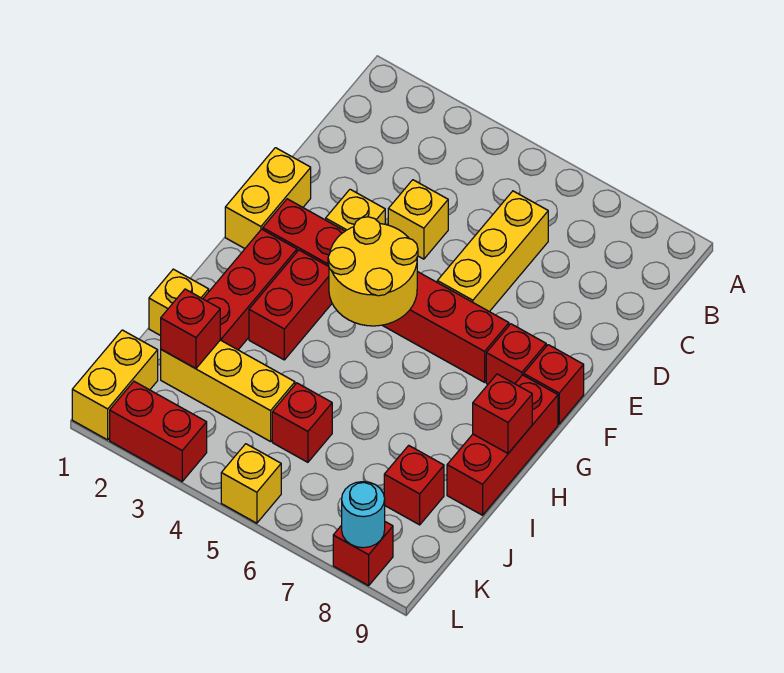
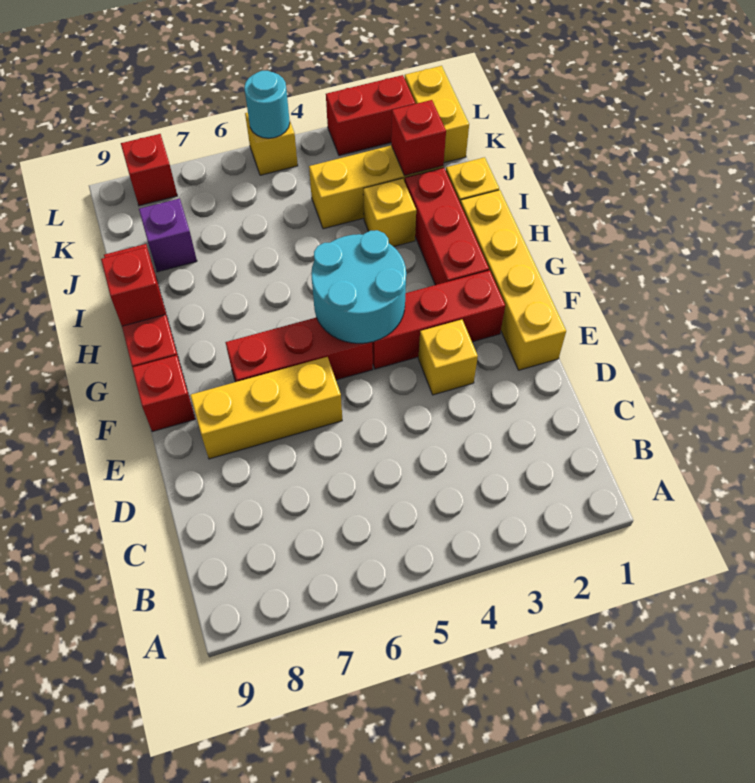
yellow brick C6:E6 level 1 -> yellow brick E6:E8 level 1
yellow brick D4 level 1 -> yellow brick I3 level 1
yellow brick E1:F1 level 1 -> yellow brick E1:H1 level 1
yellow round brick F4:G5 level 2 -> cyan round brick F4:G5 level 2
red brick F8 level 1 -> none
red brick G3:H3 level 1 -> none
red brick J5 level 1 -> none
red brick J8 level 1 -> purple brick J8 level 1
cyan round brick L8 level 2 -> cyan round brick L5 level 2

